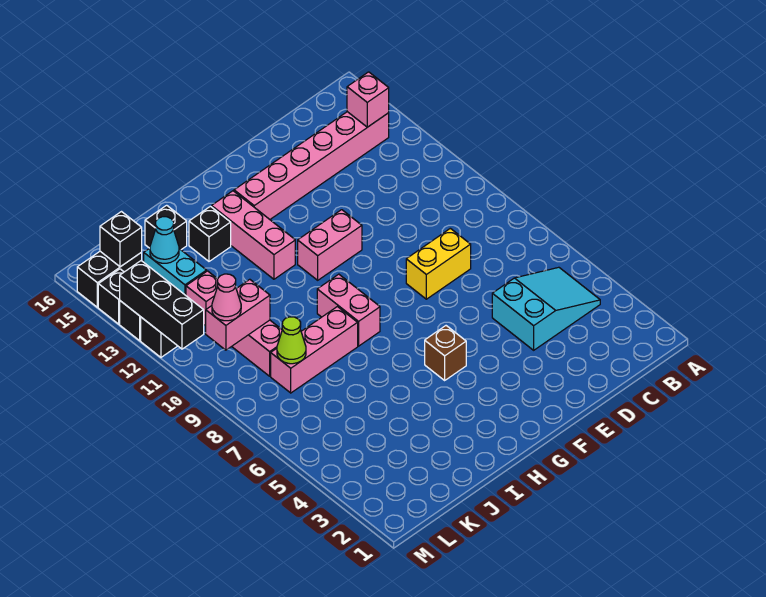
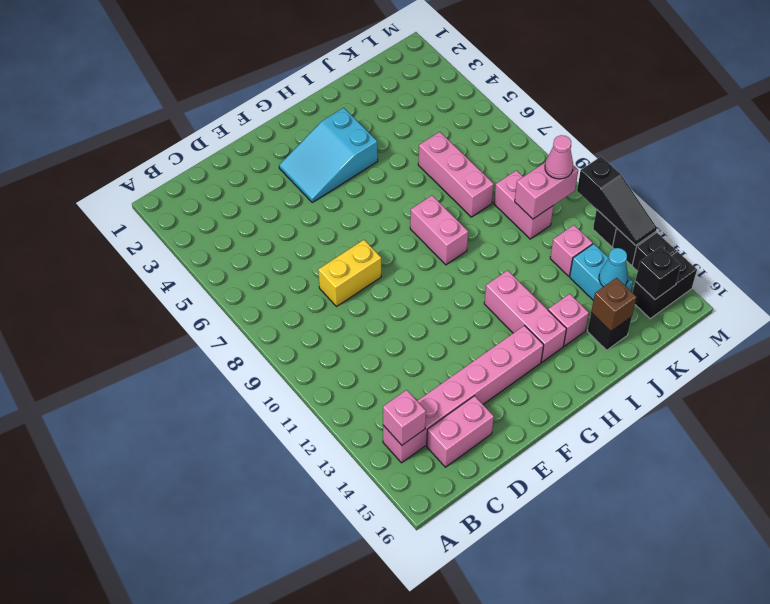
cyan slope B4:D5 level 1 top D -> cyan slope F3:H4 level 1 top H
pink brick F11:G11 level 1 -> pink brick C15:D15 level 1
brown brick G5 level 1 -> brown brick J15 level 2
pink brick I8:K8 level 1 -> pink brick J6:J8 level 1
black brick I14 level 1 -> pink brick I14 level 1
lime cone K8 level 2 -> none
black brick M11:M13 level 2 -> black slope M11:M13 level 2 top 11

